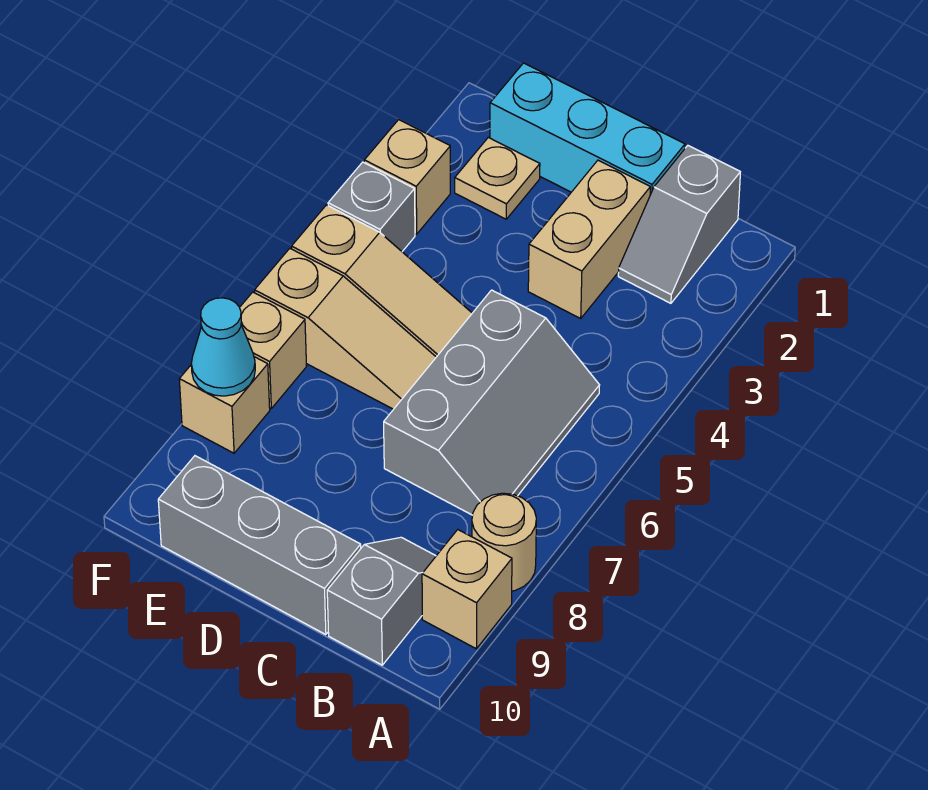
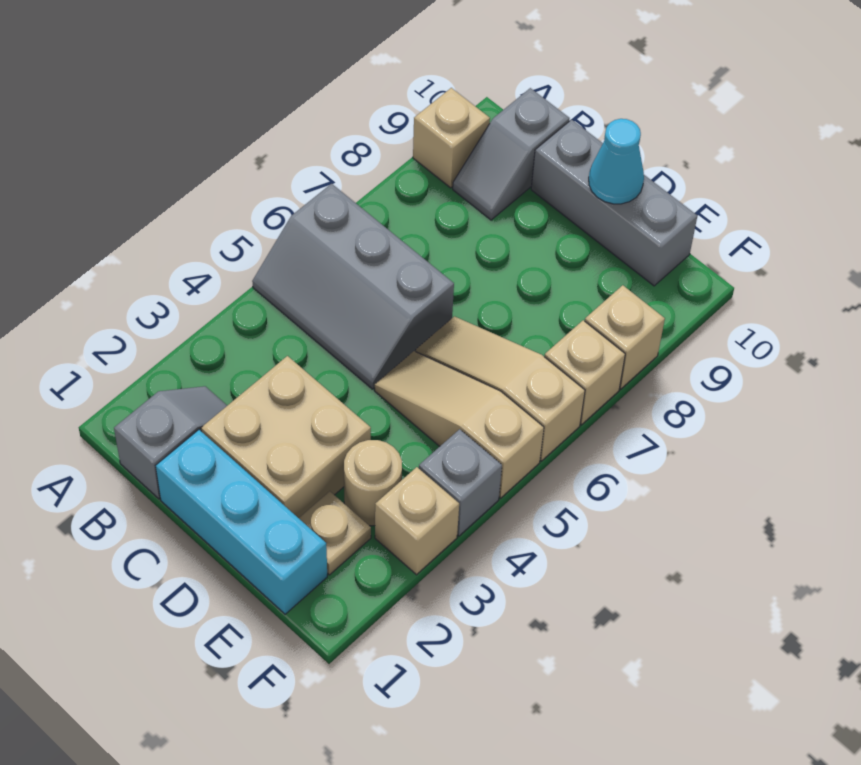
tan round brick A8 level 1 -> tan round brick E3 level 1
grey slope B5:C7 level 1 top C -> grey slope A5:C6 level 1 top 6
tan brick C2:C3 level 1 -> tan brick C2:D3 level 1
cyan cone F8 level 2 -> cyan cone D10 level 2

